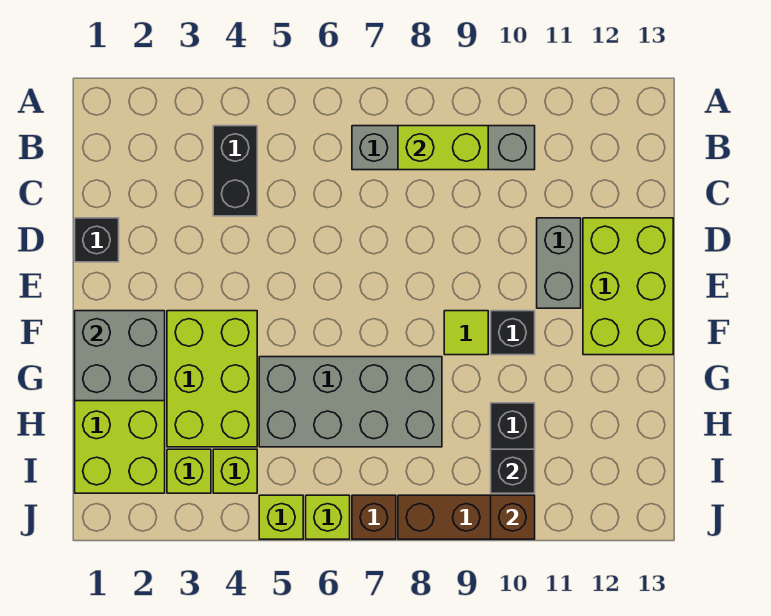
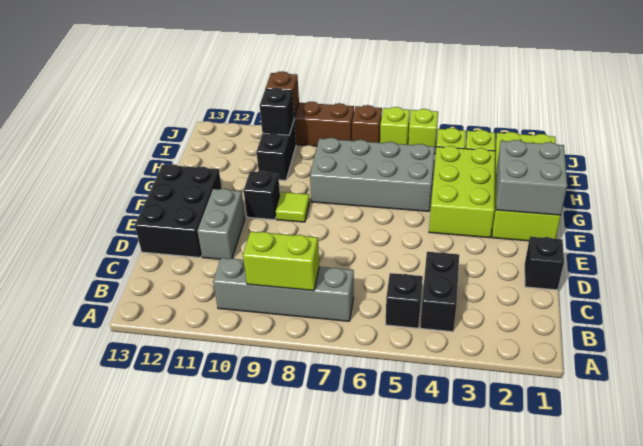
none -> black brick B5 level 1
lime brick D12:F13 level 1 -> black brick D12:F13 level 1

